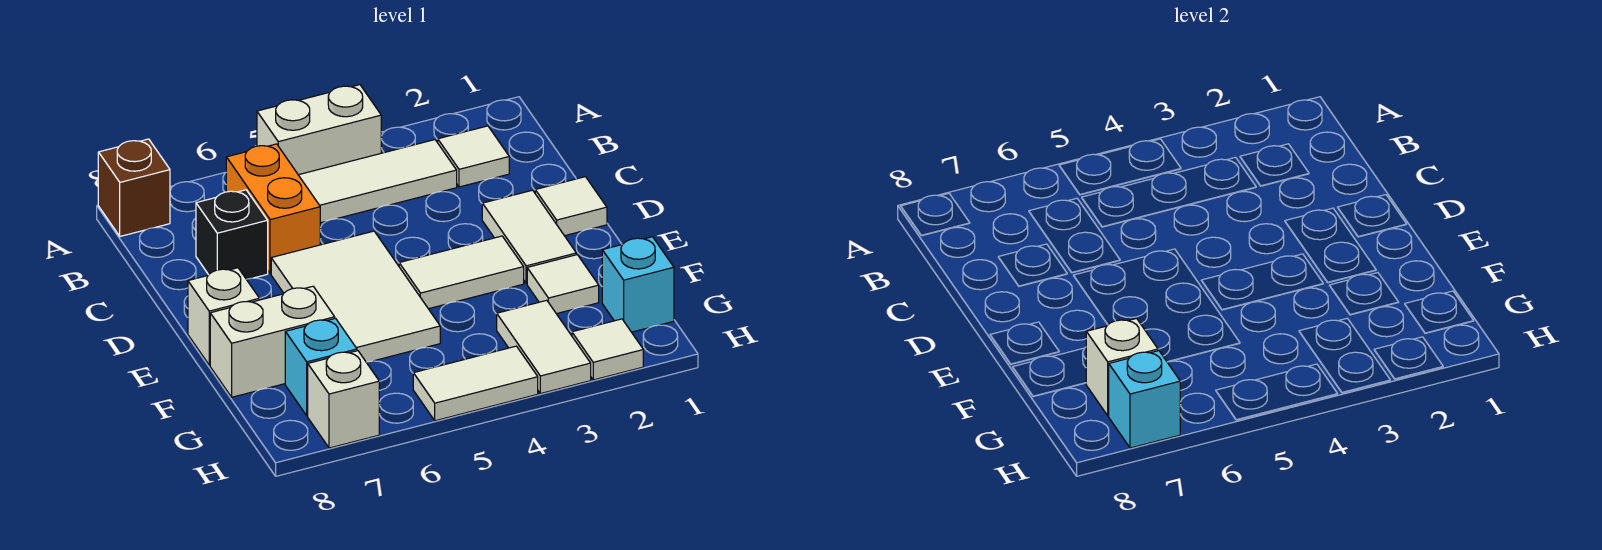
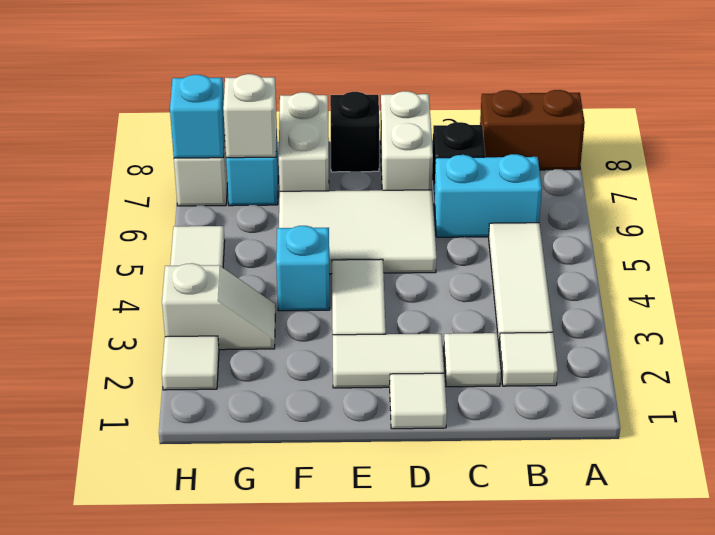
white brick A4:A5 level 1 -> white brick D7:D8 level 1
brown brick A8 level 1 -> brown brick A8:B8 level 1
orange brick B6:C6 level 1 -> cyan brick B6:C6 level 1
white brick E8 level 1 -> black brick E8 level 1
white tile F2 level 1 -> white tile C2 level 1
cyan brick G1 level 1 -> cyan brick F4 level 1
white tile G3:H3 level 1 -> white slope G3:H3 level 1 top H

